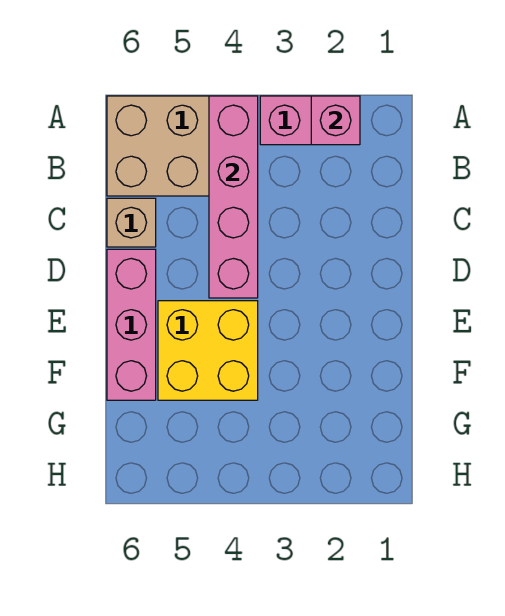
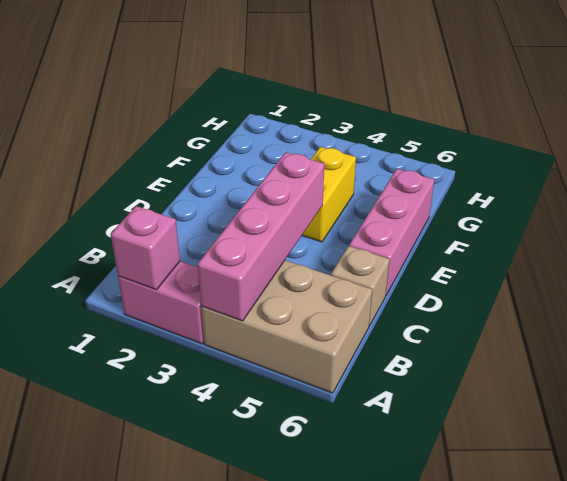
yellow brick E4:F5 level 1 -> yellow brick E4:F4 level 1

